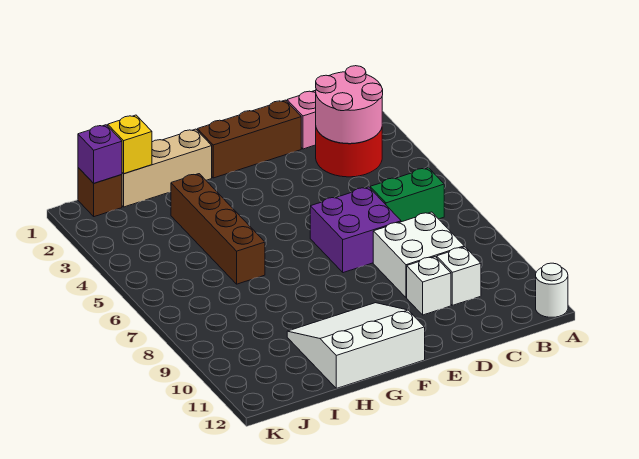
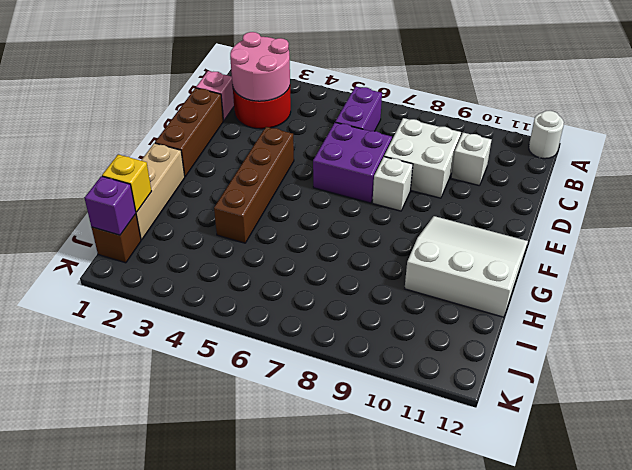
green brick B6:C6 level 1 -> purple brick B6:C6 level 1
white brick D10 level 1 -> white brick E8 level 1
white slope F10:H12 level 1 top 12 -> white slope F10:H12 level 1 top H
brown brick H3:H6 level 1 -> brown brick E4:H4 level 1

